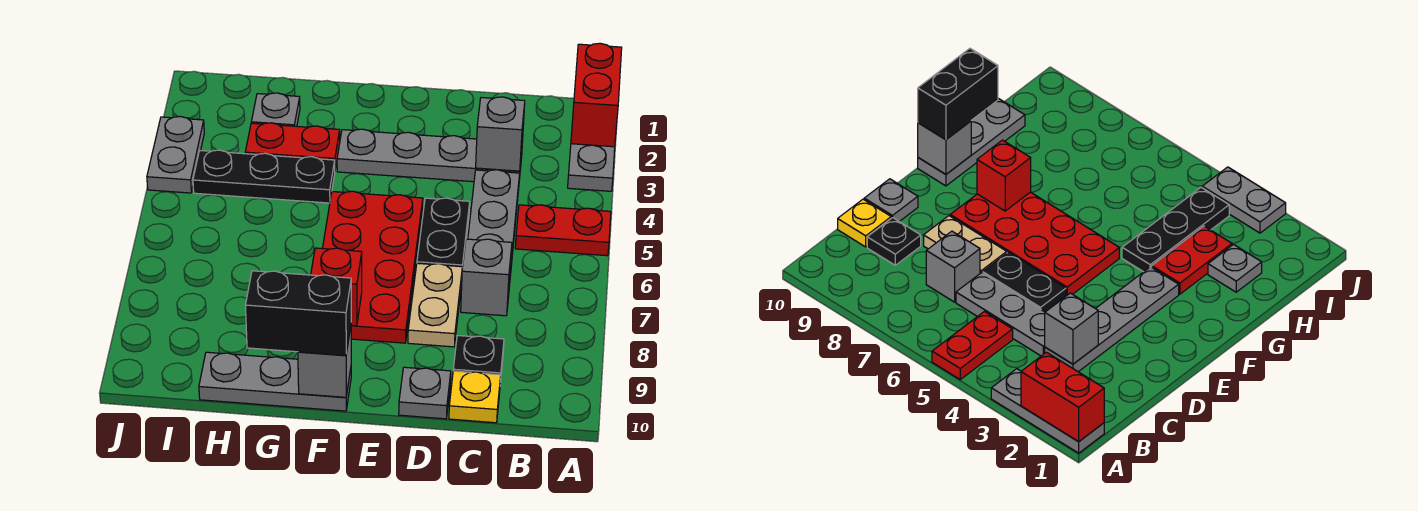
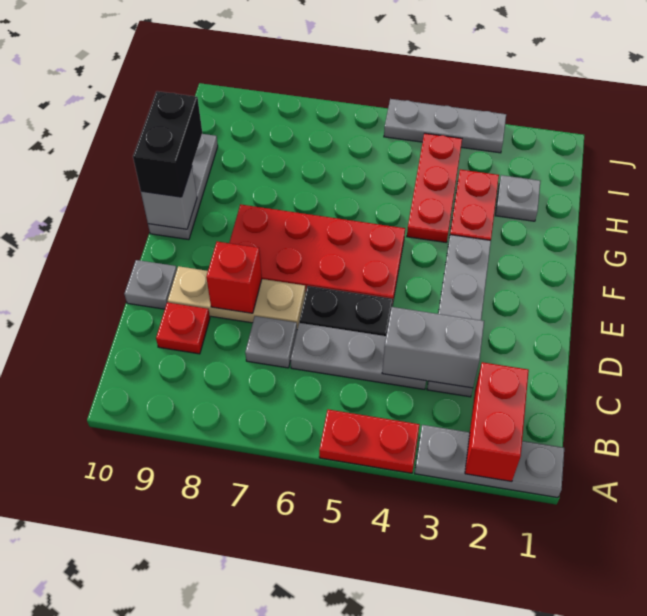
red brick A1:A2 level 2 -> red brick A2:B2 level 2
red plate A5:B5 level 1 -> red plate A4:A5 level 1
grey brick C3 level 2 -> grey brick C3:C4 level 2
grey brick C7 level 1 -> grey plate C7 level 1
black plate C9 level 1 -> red plate C9 level 1
yellow plate C10 level 1 -> none
tan plate D7:D8 level 1 -> tan plate D7:D9 level 1
red brick F8 level 2 -> red brick D8 level 2
black plate G4:I4 level 1 -> red plate G4:I4 level 1
grey plate J3:J4 level 1 -> grey plate J3:J5 level 1

